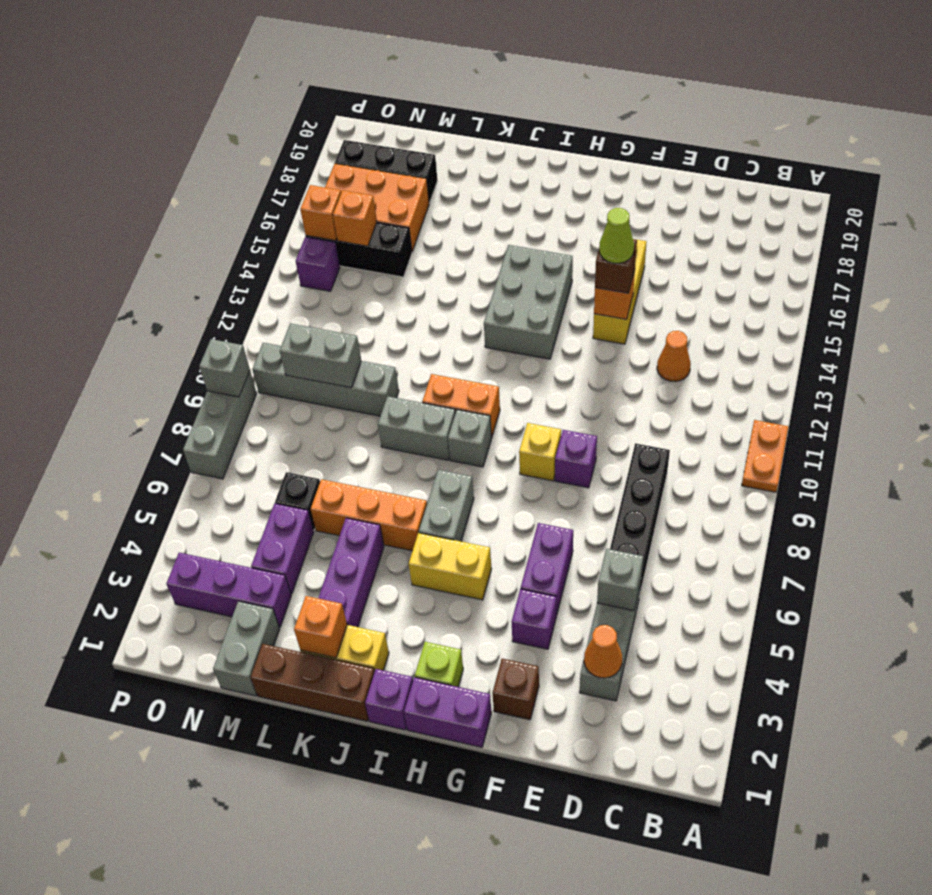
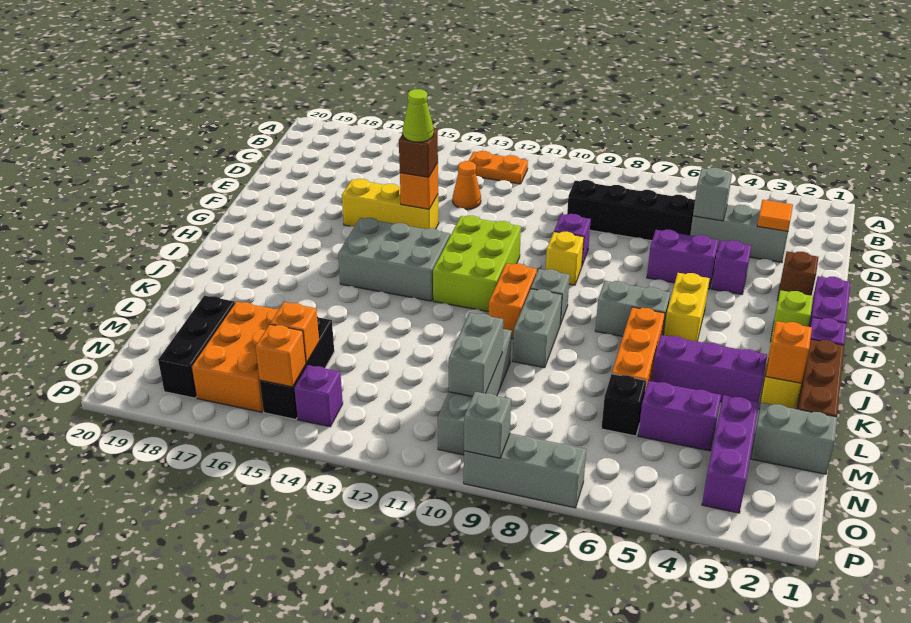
orange plate A10:A11 level 1 -> orange plate B12:B13 level 1
orange cone D3 level 2 -> orange tile D3 level 2
none -> lime brick G11:I12 level 1

